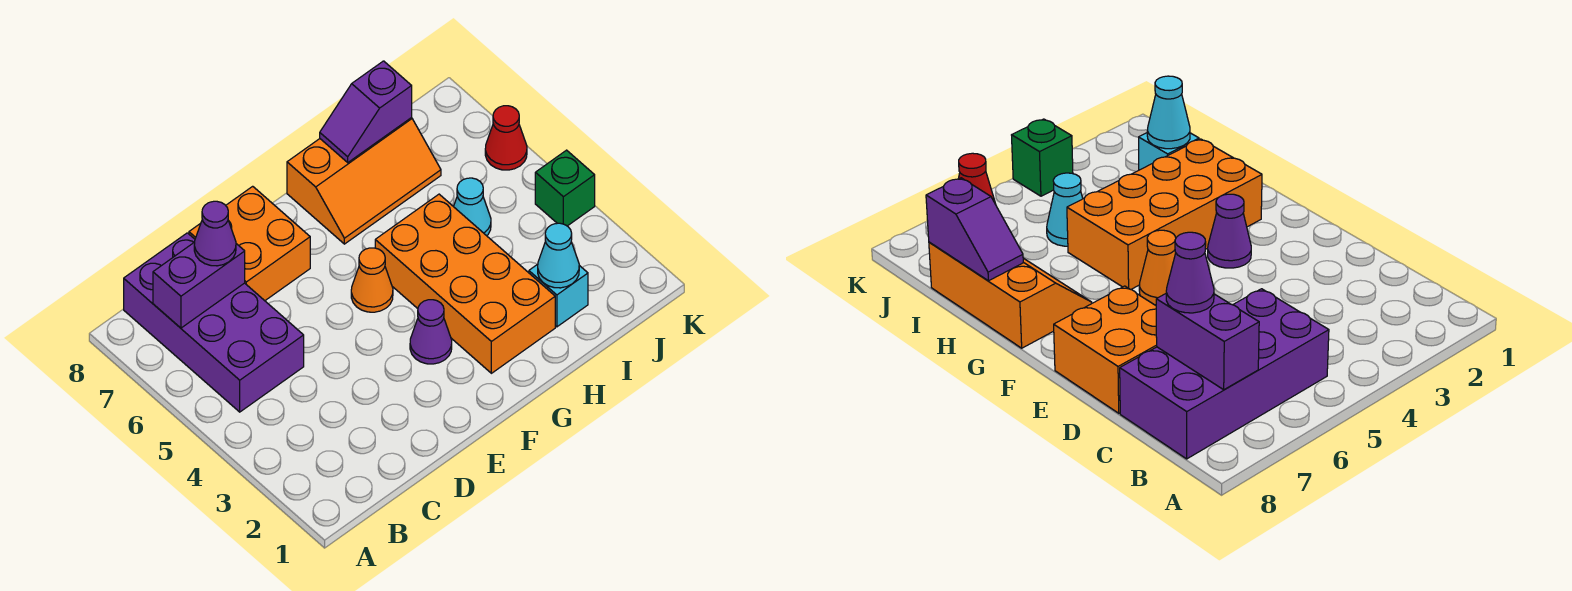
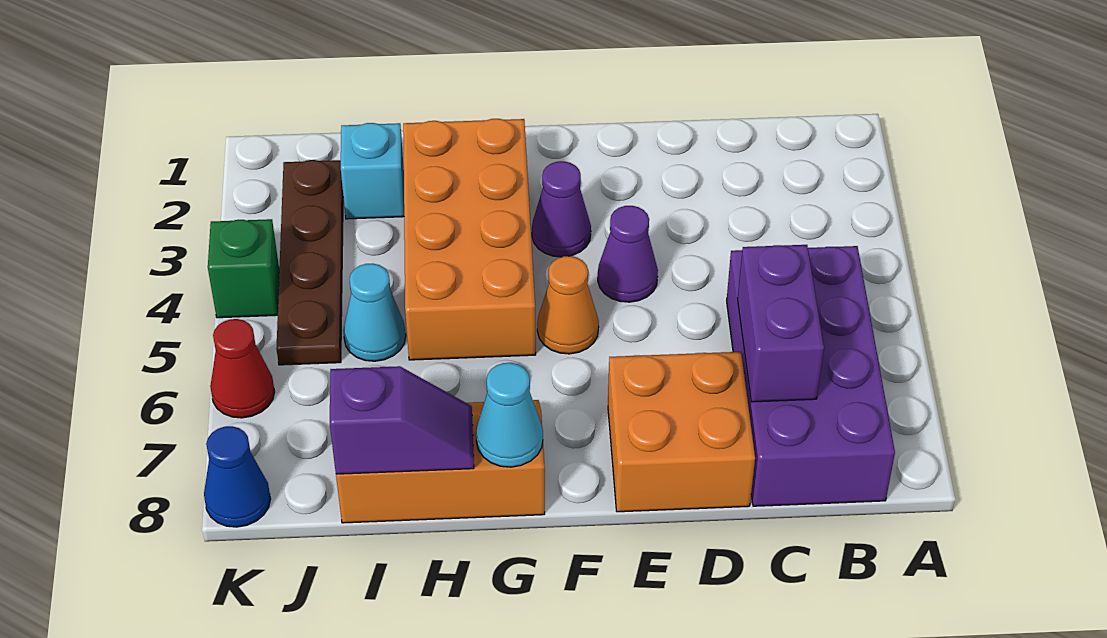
purple brick B7:C7 level 2 -> purple brick C6:C7 level 2
purple cone C7 level 3 -> purple cone E4 level 1
cyan cone I2 level 2 -> cyan cone G8 level 2
none -> brown plate J2:J5 level 1
none -> blue cone K8 level 1

